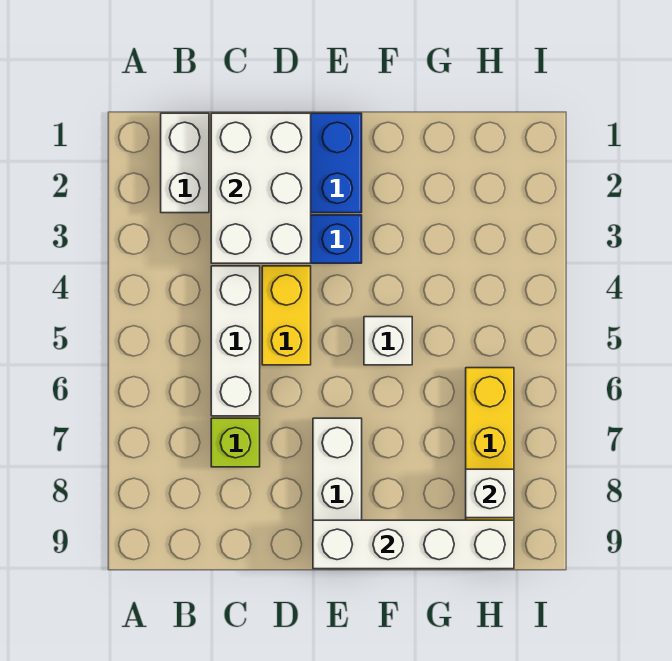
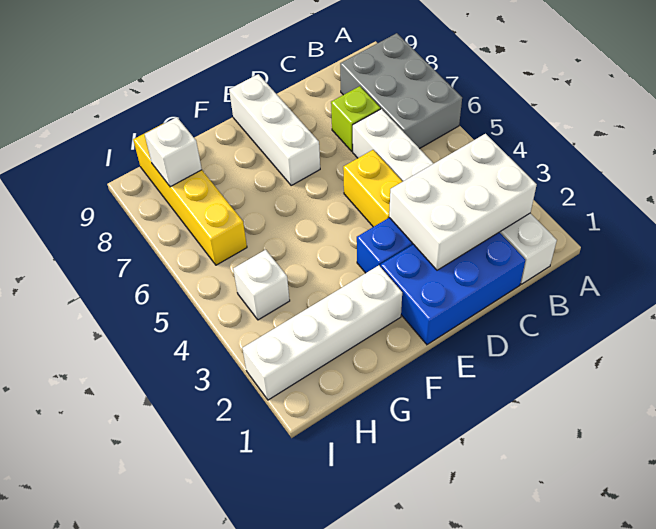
none -> grey brick A6:B8 level 1
white brick C1:D3 level 2 -> white brick B2:D3 level 2
white brick E9:H9 level 2 -> white brick F2:I2 level 1
white brick F5 level 1 -> white brick H4 level 1

